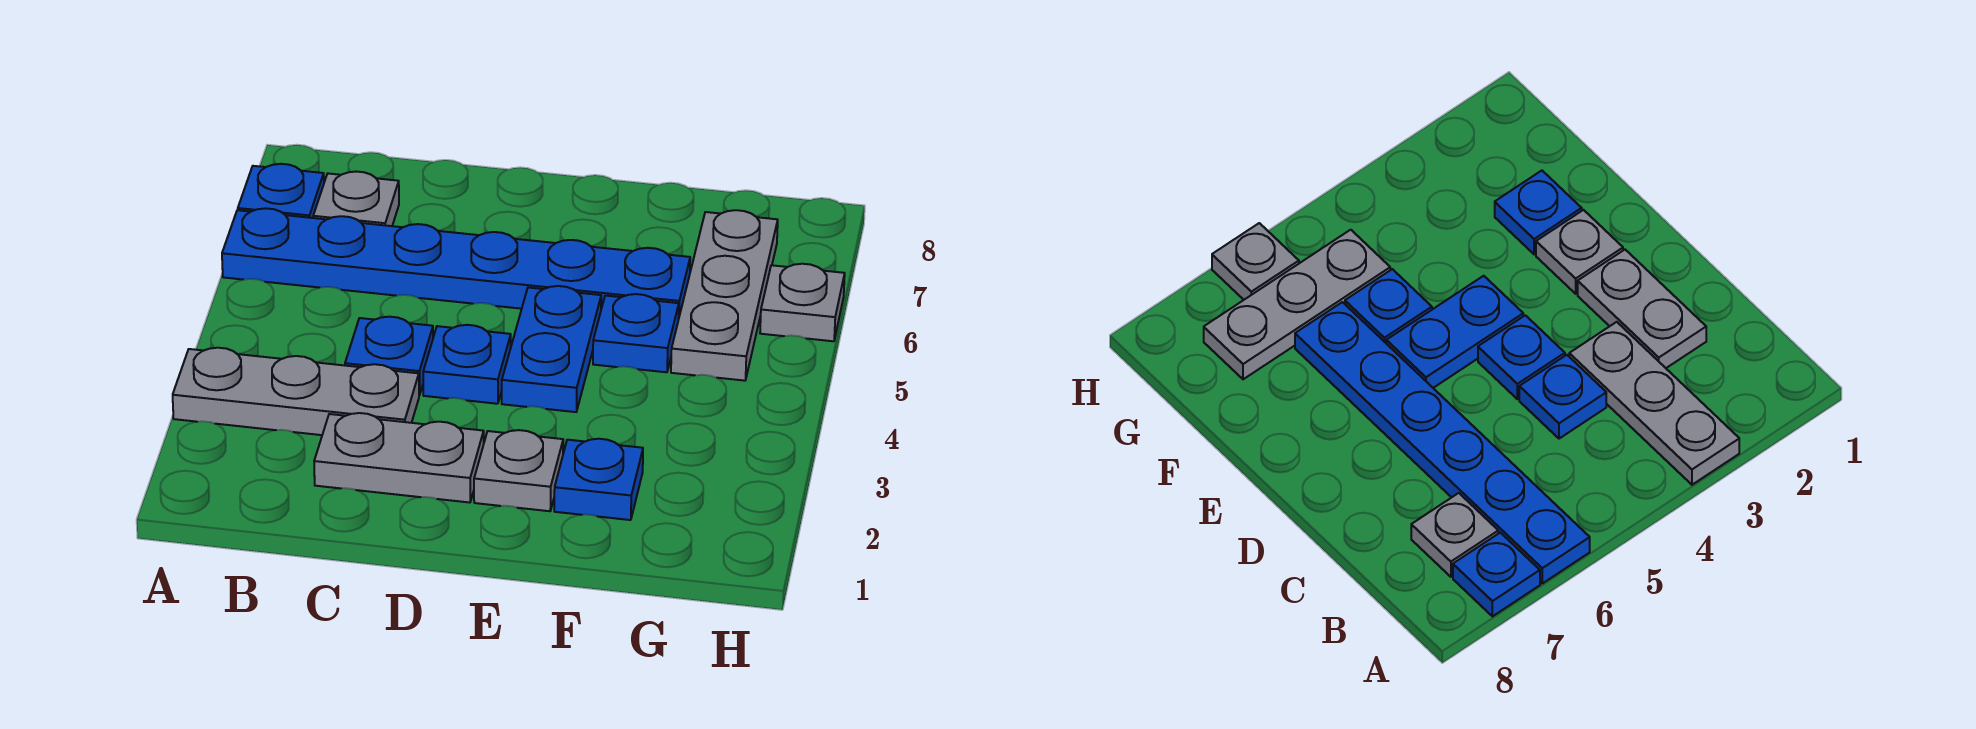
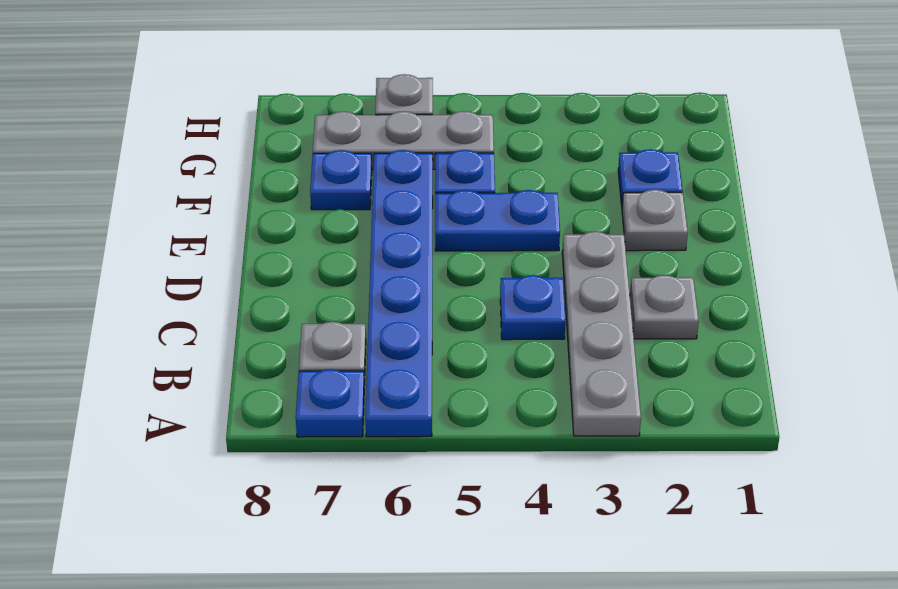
grey plate A3:C3 level 1 -> grey plate A3:D3 level 1
grey plate C2:D2 level 1 -> grey plate C2 level 1
blue plate D4 level 1 -> blue plate F7 level 1

